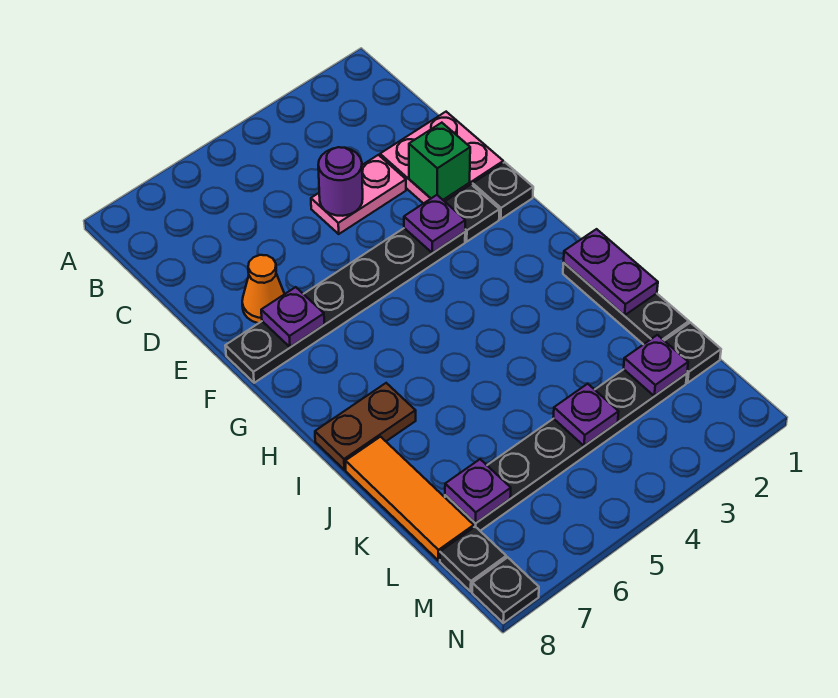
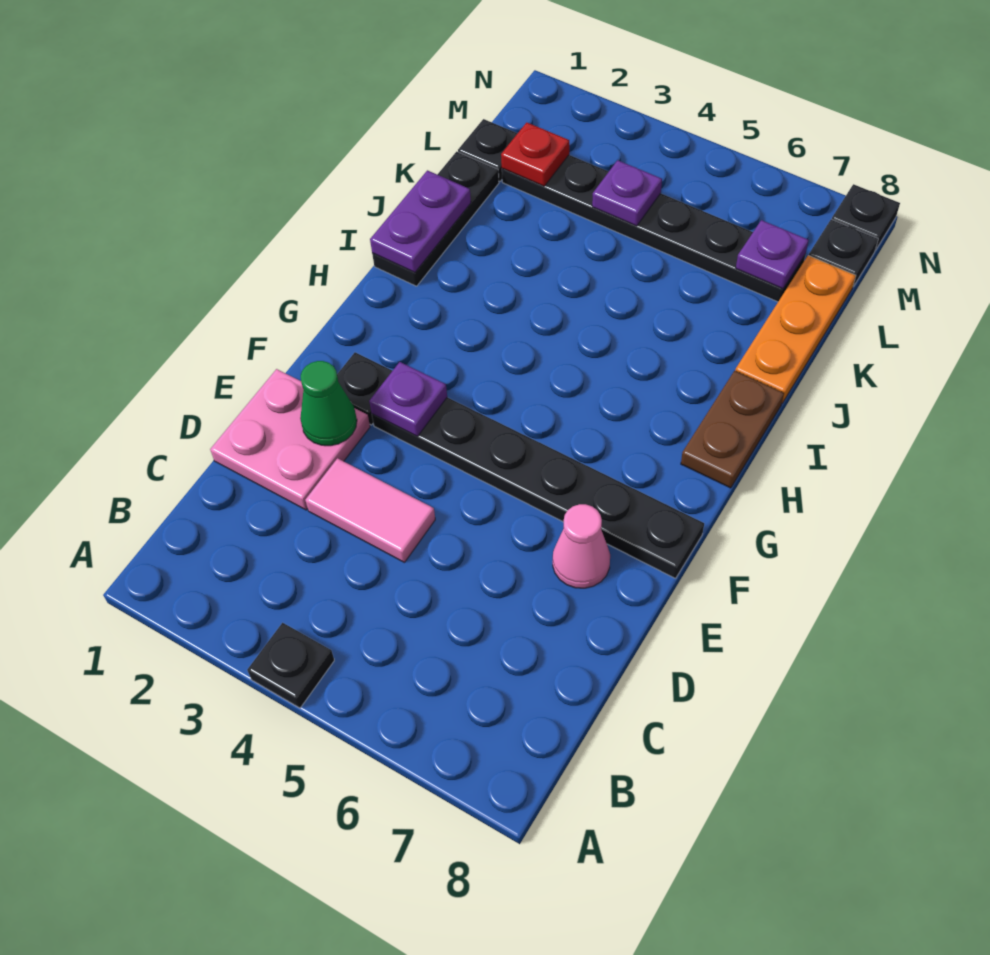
pink plate D3:D4 level 1 -> pink tile D3:D4 level 1
purple round brick D4 level 2 -> none
green brick E2 level 2 -> green cone E2 level 2
orange cone E7 level 1 -> pink cone E7 level 1
black plate F1 level 1 -> black plate A4 level 1
purple plate F7 level 2 -> none
brown plate I7:I8 level 1 -> brown plate H8:I8 level 1
orange tile J8:L8 level 1 -> orange plate J8:L8 level 1
purple plate L2 level 2 -> red plate L2 level 2

